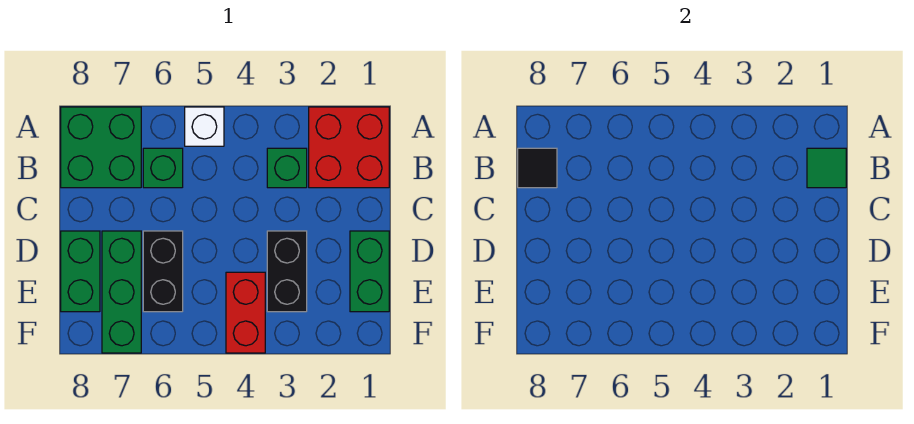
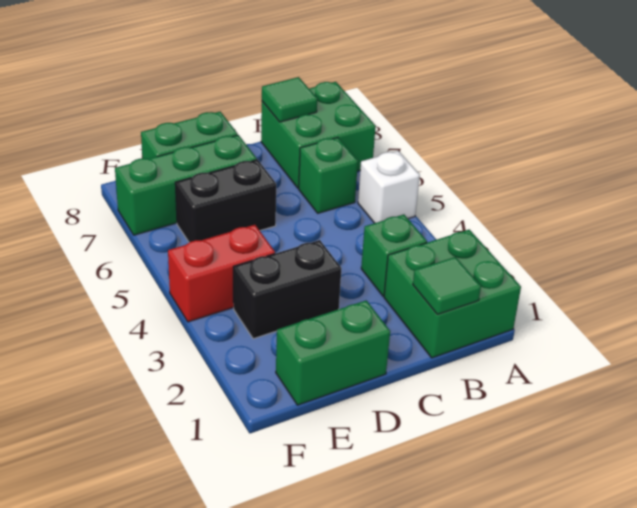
red brick A1:B2 level 1 -> green brick A1:B2 level 1
black tile B8 level 2 -> green tile B8 level 2

